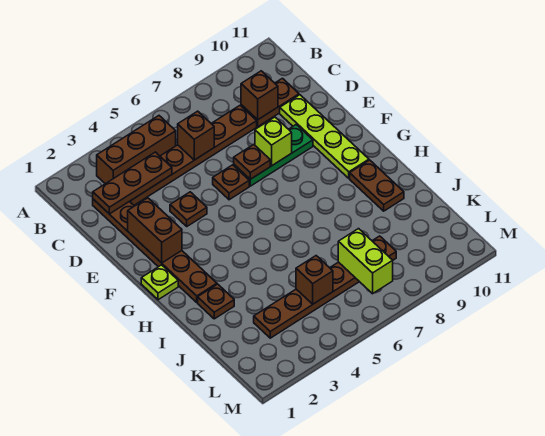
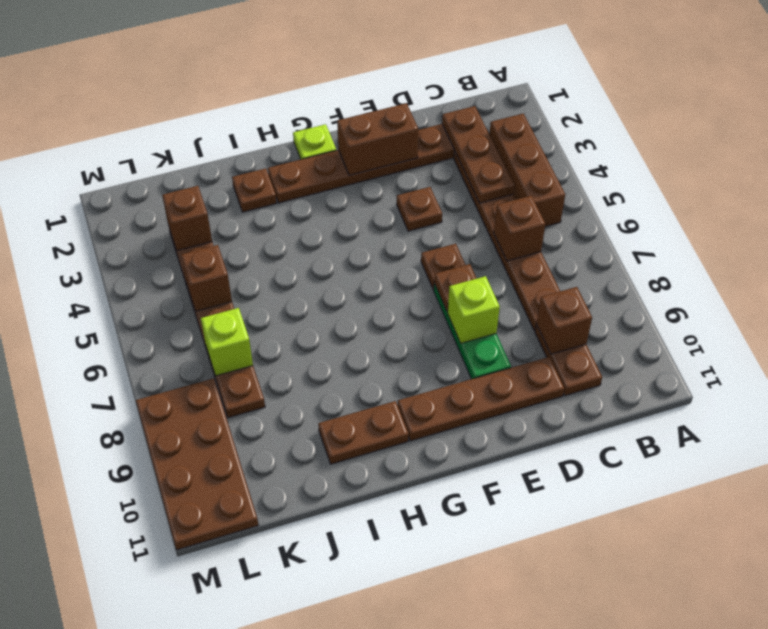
lime plate D10:G10 level 1 -> brown plate D10:G10 level 1
none -> brown brick K3 level 2
lime brick K7:L7 level 2 -> lime brick K7 level 2
none -> brown plate L8:M11 level 1

